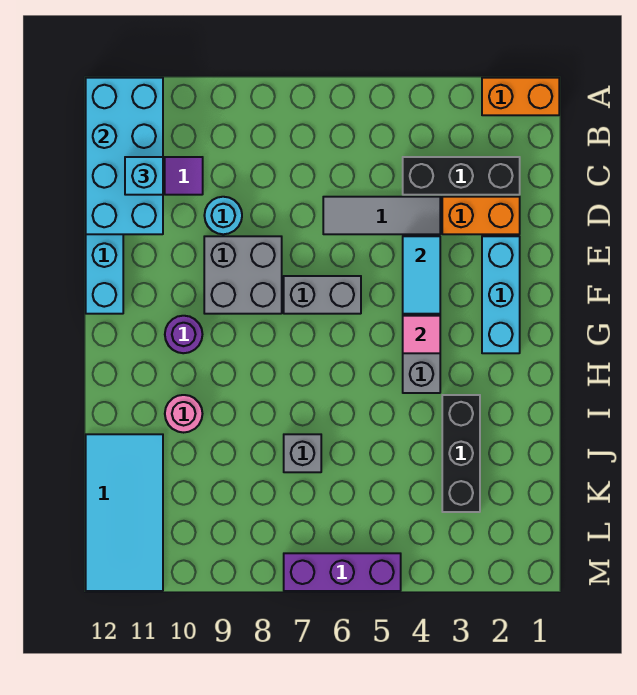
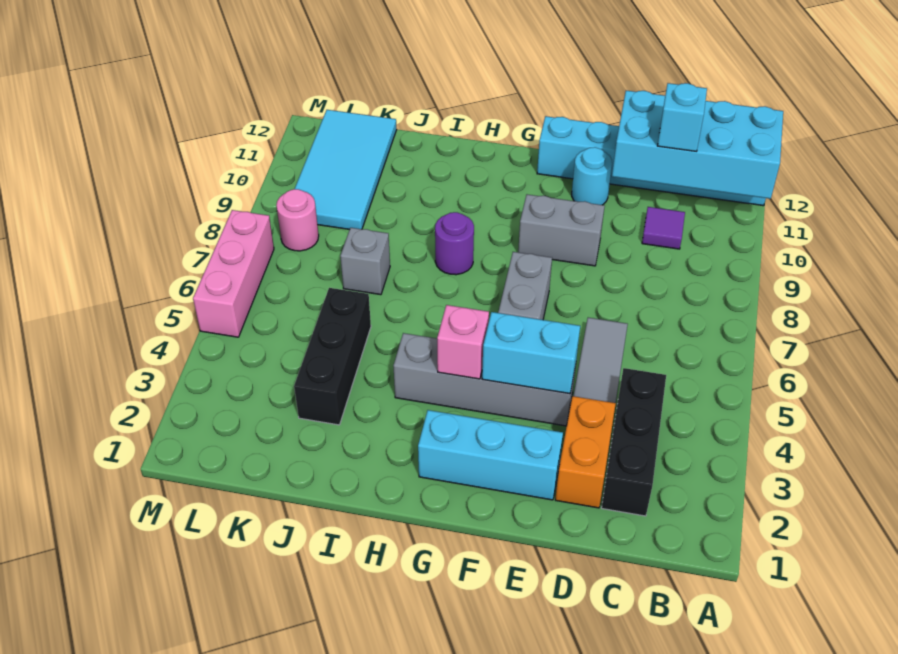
orange brick A1:A2 level 1 -> none
cyan round brick D9 level 1 -> cyan round brick E11 level 1
cyan tile E4:F4 level 2 -> cyan brick E4:F4 level 2
grey brick E8:F9 level 1 -> grey brick E9:F9 level 1
pink tile G4 level 2 -> pink brick G4 level 2
purple round brick G10 level 1 -> purple round brick H8 level 1
black brick I3:K3 level 1 -> black brick J3:J5 level 1
pink round brick I10 level 1 -> pink round brick L8 level 1
cyan tile J11:M12 level 1 -> cyan tile K9:L12 level 1
purple brick M5:M7 level 1 -> pink brick M5:M7 level 1

